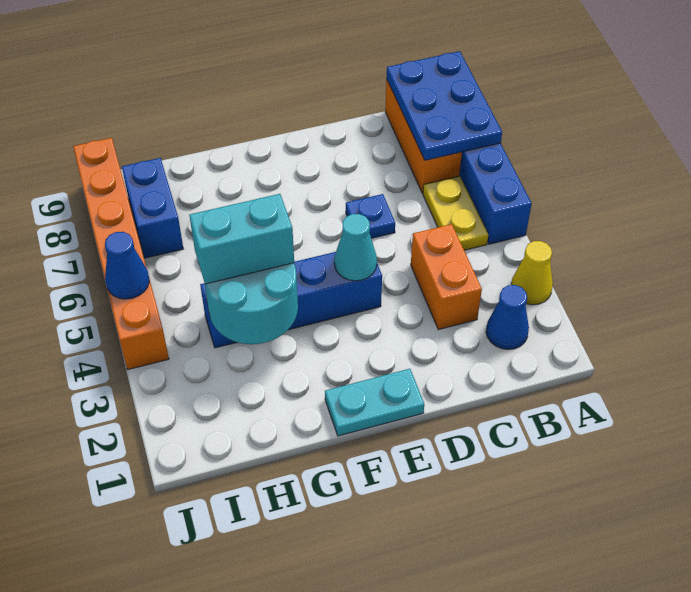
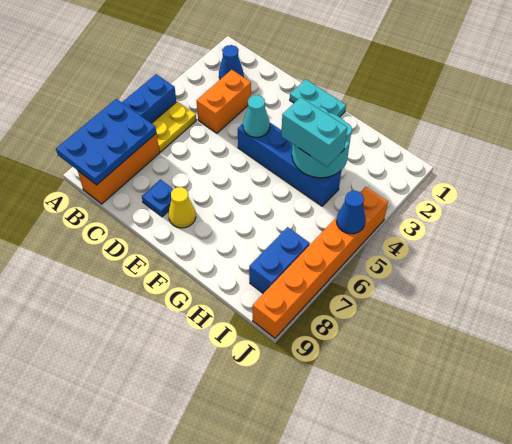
yellow cone A3 level 1 -> yellow cone E8 level 1
blue plate D6 level 1 -> blue plate D8 level 1

